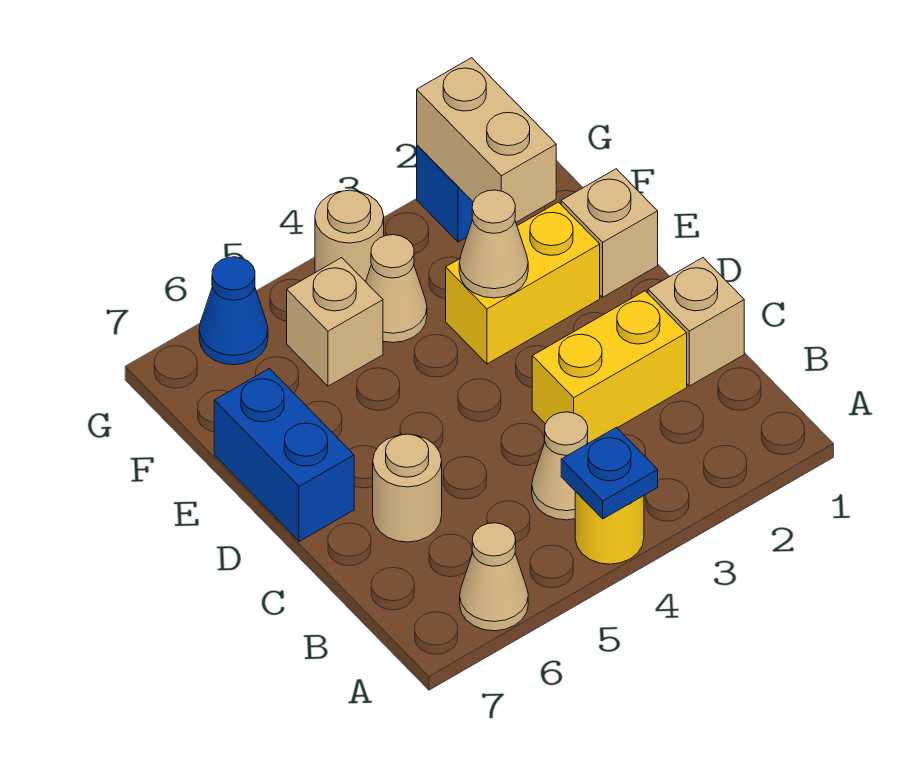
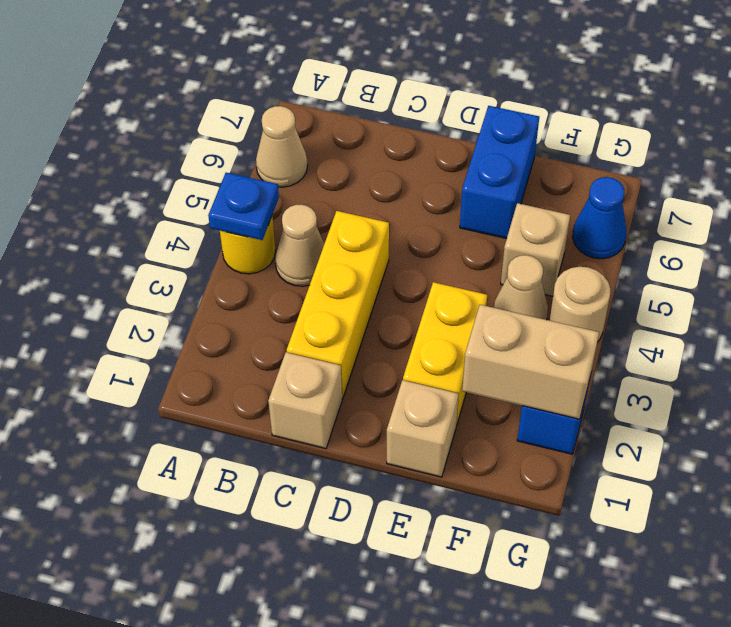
yellow brick C2:C3 level 1 -> yellow brick C2:C4 level 1
tan round brick C6 level 1 -> none
blue brick D7:E7 level 1 -> blue brick E6:E7 level 1
tan cone E3 level 2 -> none

